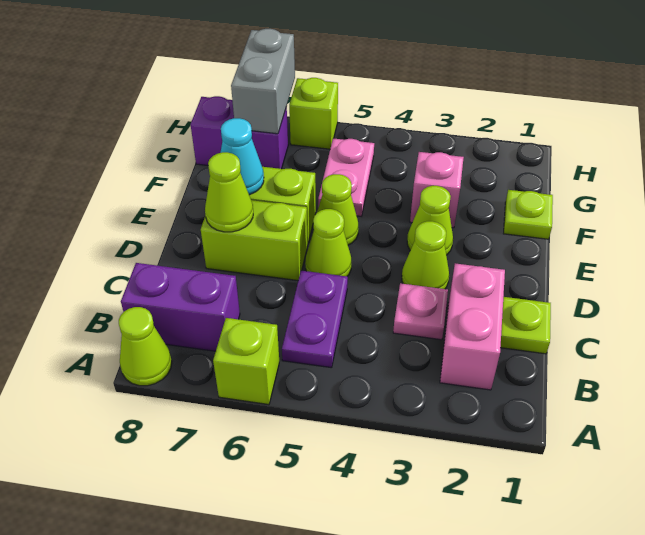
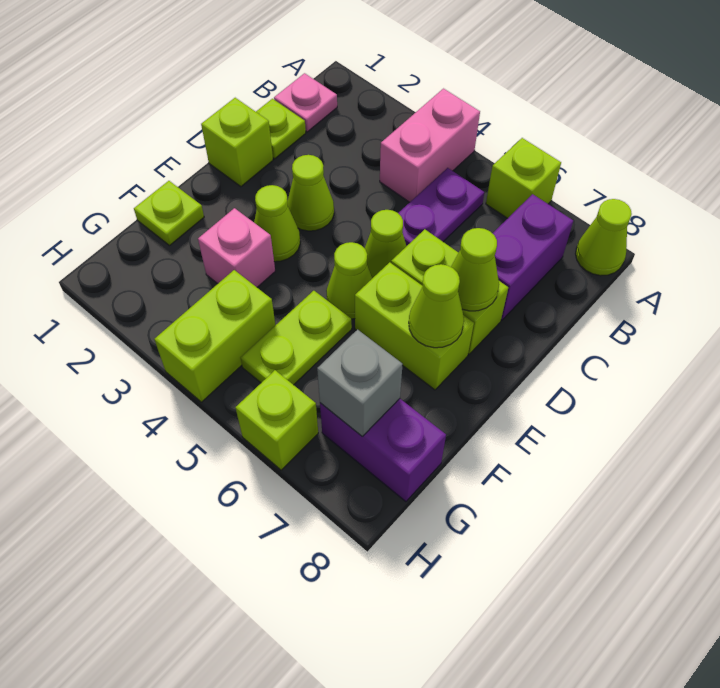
pink brick B2:C2 level 1 -> pink brick A4:B4 level 1
purple brick B7:B8 level 1 -> purple brick B7:C7 level 1
pink plate C3 level 1 -> pink plate B1 level 1
none -> lime brick D1 level 1
cyan cone E7 level 2 -> lime cone E7 level 2
pink plate F5:G5 level 1 -> lime plate F5:G5 level 1
none -> lime brick G4:H4 level 1
grey brick G7:H7 level 2 -> grey brick G7 level 2

